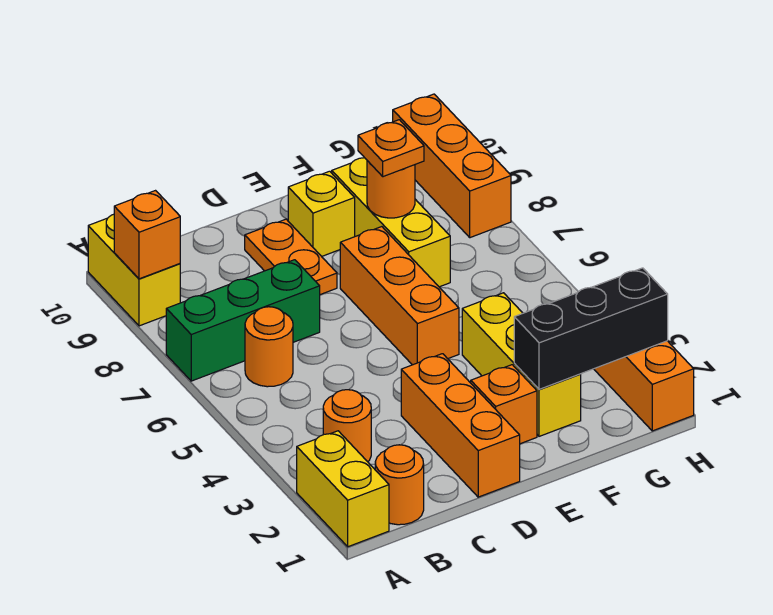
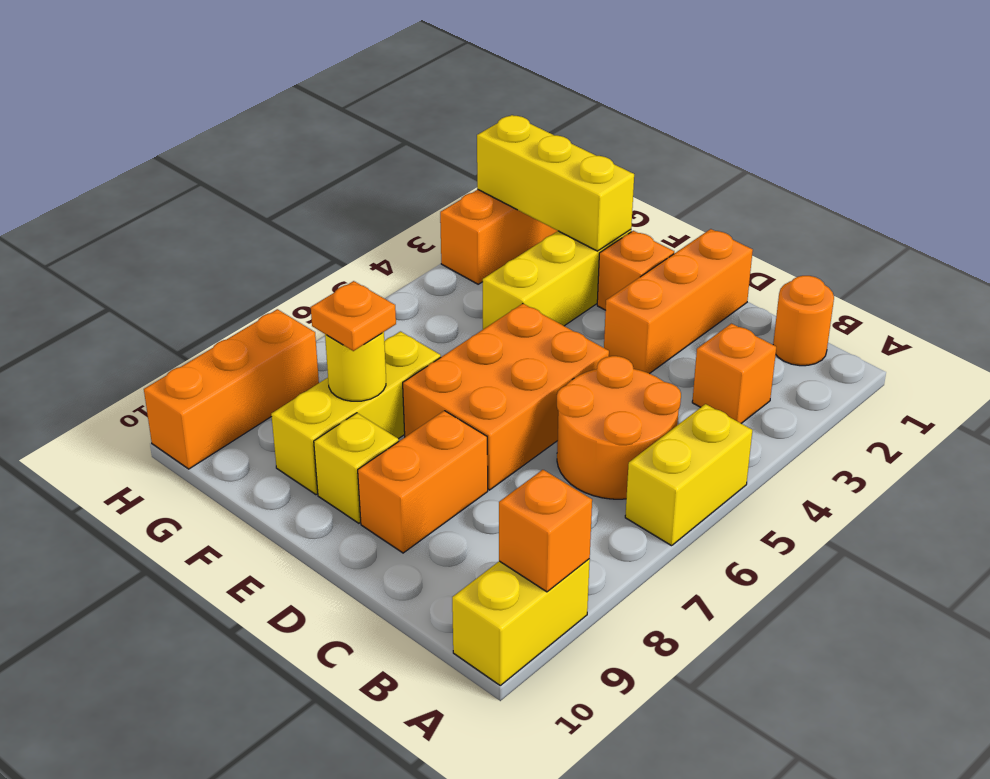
yellow brick A1:A2 level 1 -> yellow brick A5:A6 level 1
green brick A7:C7 level 1 -> none
orange round brick B3 level 1 -> orange brick B3 level 1
orange round brick B6 level 1 -> orange round brick B5:C6 level 1
orange plate D8:D9 level 1 -> orange brick D8:D9 level 1
orange brick E5:E7 level 1 -> orange brick D5:E7 level 1
black brick F2:H2 level 2 -> yellow brick F2:H2 level 2
orange round brick F8 level 2 -> yellow round brick F8 level 2

